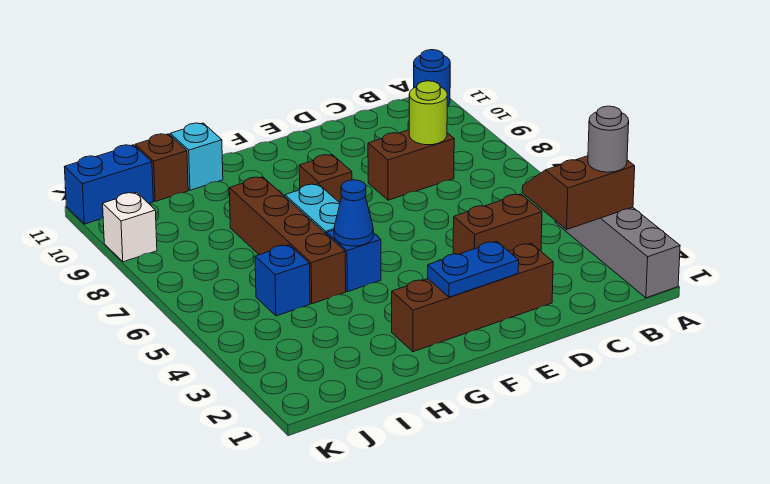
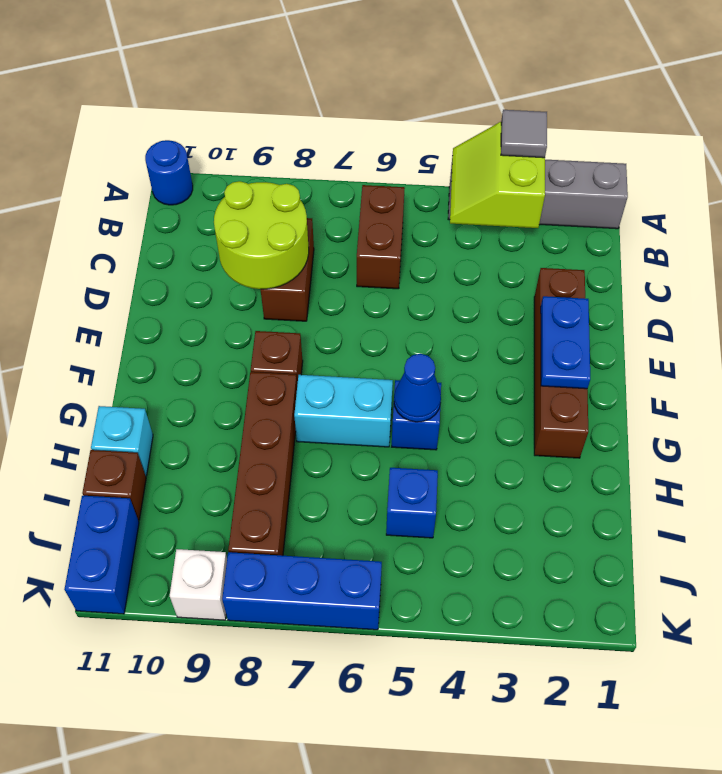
brown slope A3:B4 level 2 top 3 -> lime slope A3:B4 level 2 top 3
grey round brick A3 level 3 -> grey tile A3 level 3
brown brick C4:D4 level 1 -> brown brick B6:C6 level 1
lime round brick C8 level 2 -> lime round brick C8:D9 level 2
brown brick H5:H8 level 1 -> brown brick G8:J8 level 1
none -> blue brick K6:K8 level 1

